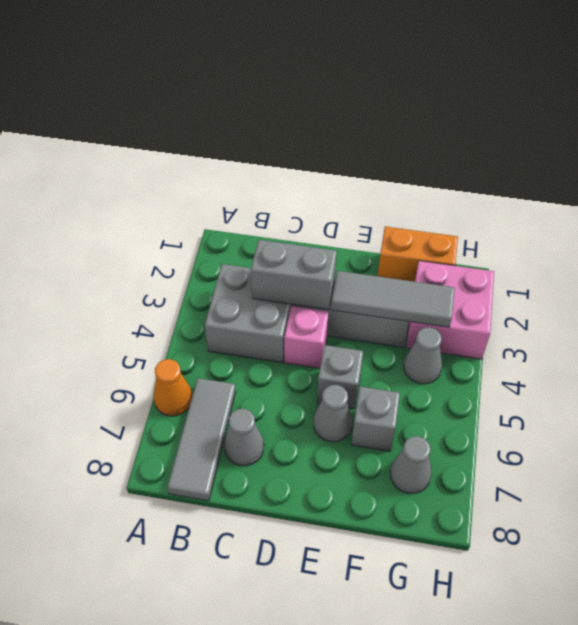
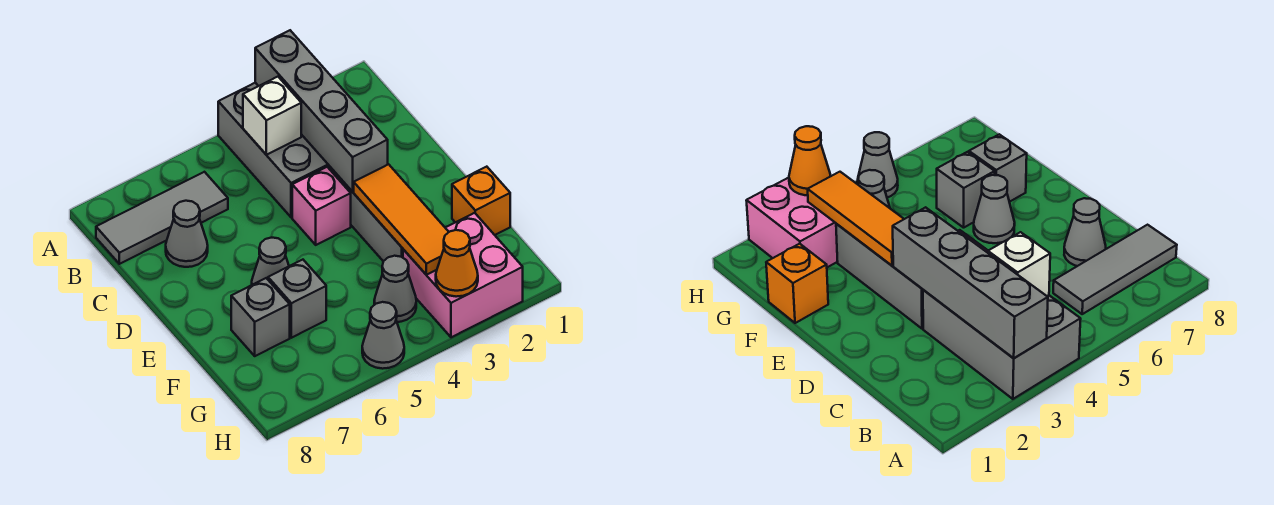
orange cone A6 level 1 -> orange cone H3 level 2
grey brick B3:C4 level 1 -> grey brick A3:C4 level 1
none -> white brick B4 level 2
grey brick C3:D3 level 2 -> grey brick A3:D3 level 2
grey tile E3:G3 level 2 -> orange tile E3:G3 level 2
grey brick E5 level 1 -> grey brick F7 level 1
orange brick F1:G1 level 1 -> orange brick F1 level 1
grey cone G7 level 1 -> grey cone H5 level 1

